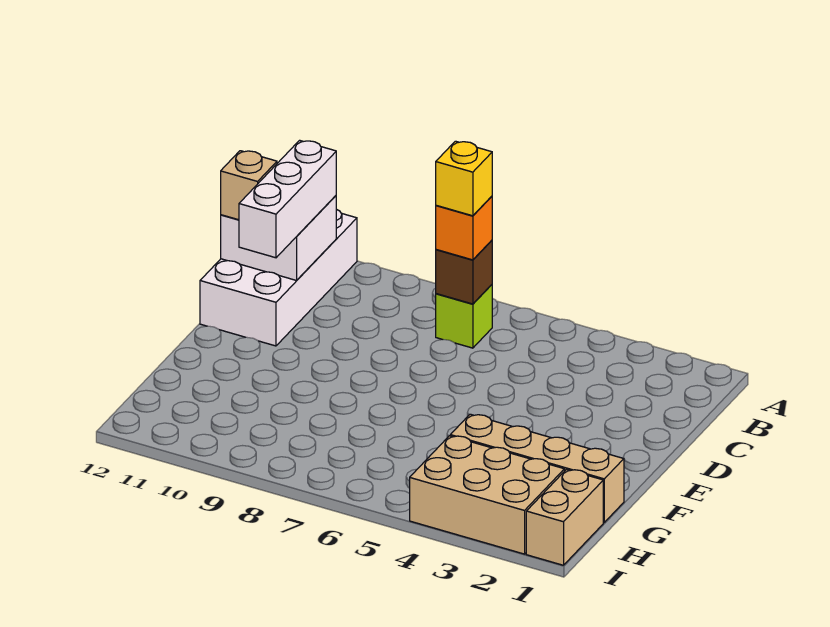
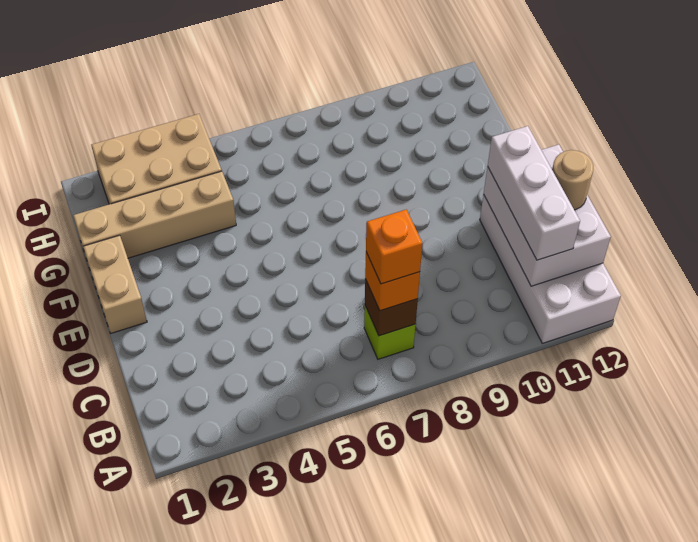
yellow brick B7 level 4 -> orange brick B7 level 4
white brick B11:C12 level 2 -> white brick B11:D12 level 2
tan brick C12 level 3 -> tan round brick C12 level 3
tan brick H1:I1 level 1 -> tan brick E1:F1 level 1

